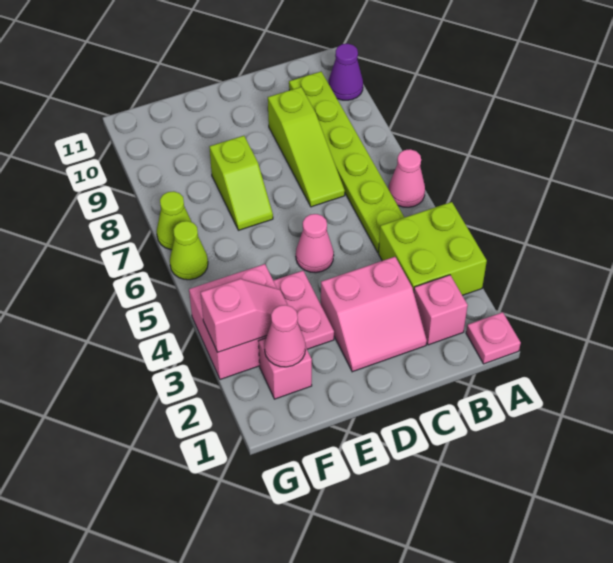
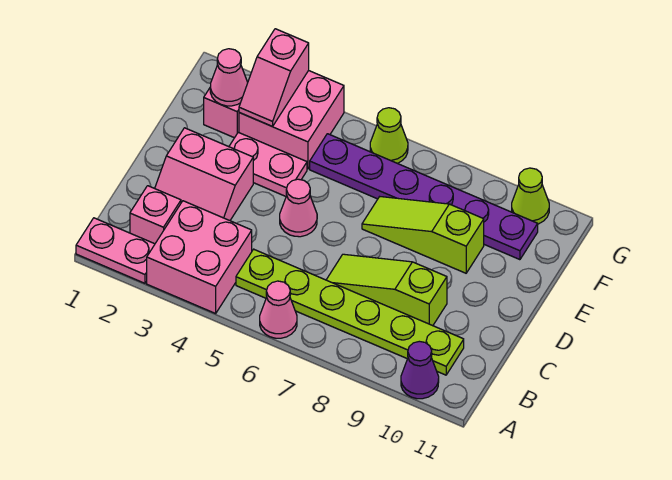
pink plate A1 level 1 -> pink plate A1:A2 level 1
lime brick A3:B4 level 1 -> pink brick A3:B4 level 1
pink slope C2:D3 level 1 top 3 -> pink slope C2:D3 level 1 top D
lime slope E7:E8 level 1 top 8 -> lime slope E7:E9 level 1 top 9
none -> purple plate F5:F10 level 1
lime cone G7 level 1 -> lime cone G10 level 1

